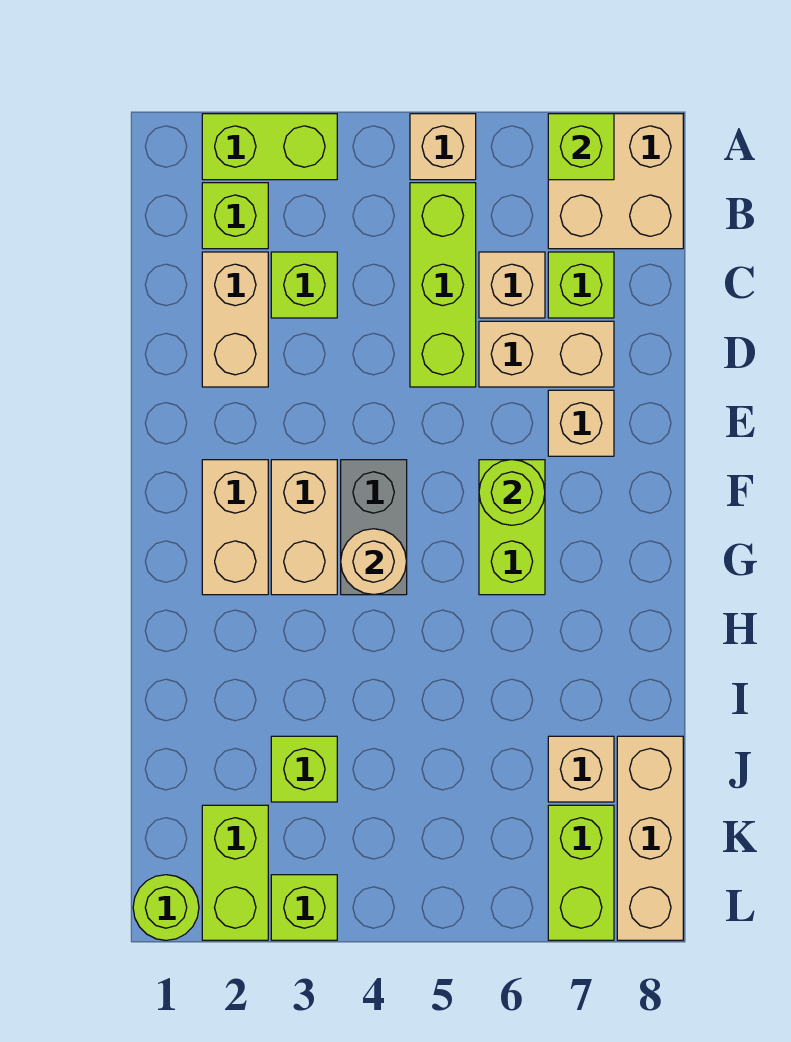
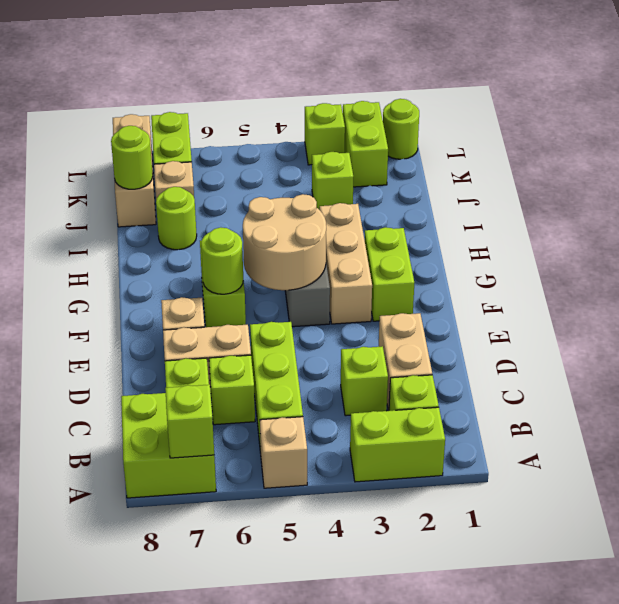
tan brick A7:B8 level 1 -> lime brick A7:B8 level 1
tan brick C6 level 1 -> lime brick C6 level 1
tan brick F2:G2 level 1 -> lime brick F2:G2 level 1
tan brick F3:G3 level 1 -> tan brick F3:H3 level 1
tan round brick G4 level 2 -> tan round brick F4:G5 level 2
none -> lime round brick I7 level 1
none -> lime round brick J8 level 2

